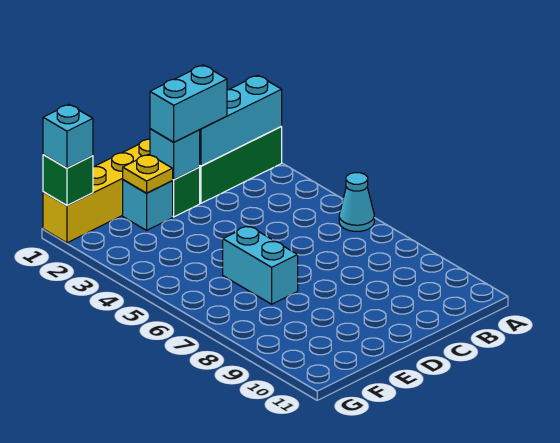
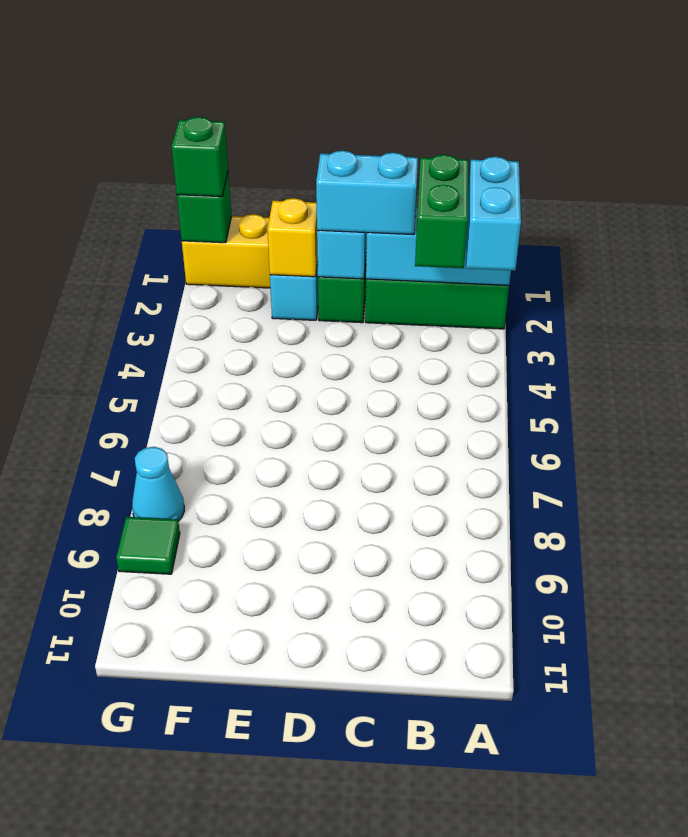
cyan cone A6 level 1 -> cyan cone G8 level 1
none -> green brick B2:B3 level 3
yellow plate E2 level 2 -> yellow brick E2 level 2
cyan brick E6:E7 level 1 -> cyan brick A2:A3 level 3
cyan brick G1 level 3 -> green brick G1 level 3
none -> green tile G9 level 1

